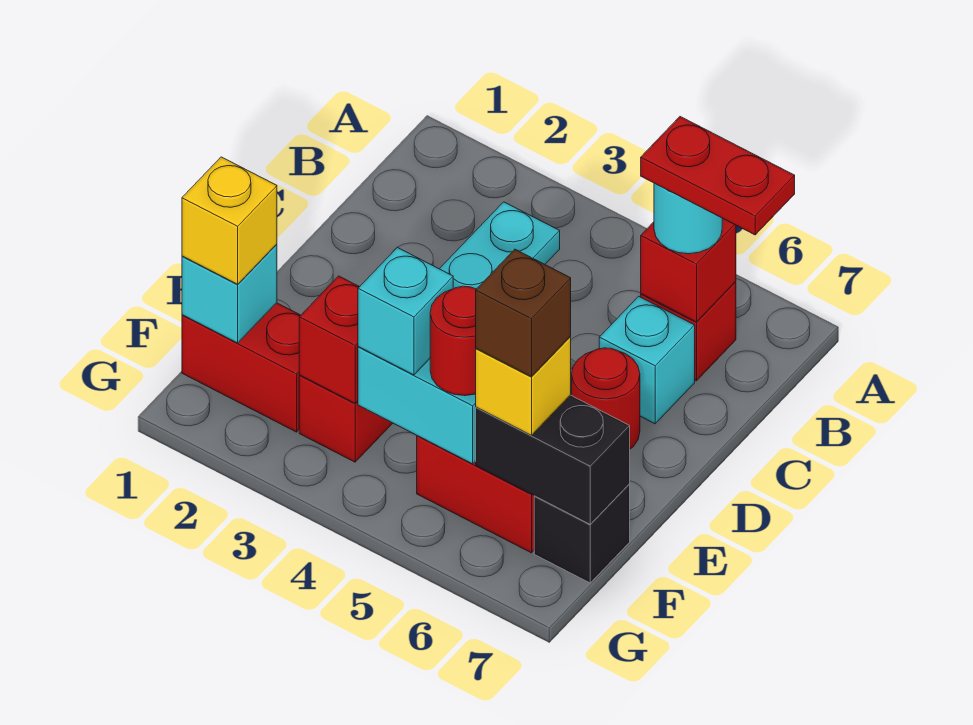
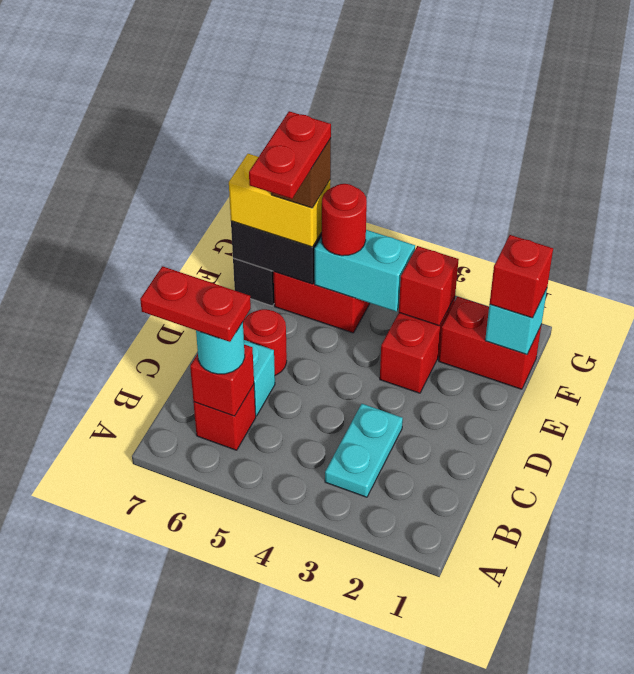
none -> red plate E6:F6 level 5
yellow brick F1 level 3 -> red brick F1 level 3
cyan brick F4 level 3 -> none
yellow brick F6 level 3 -> yellow brick F6:F7 level 3

